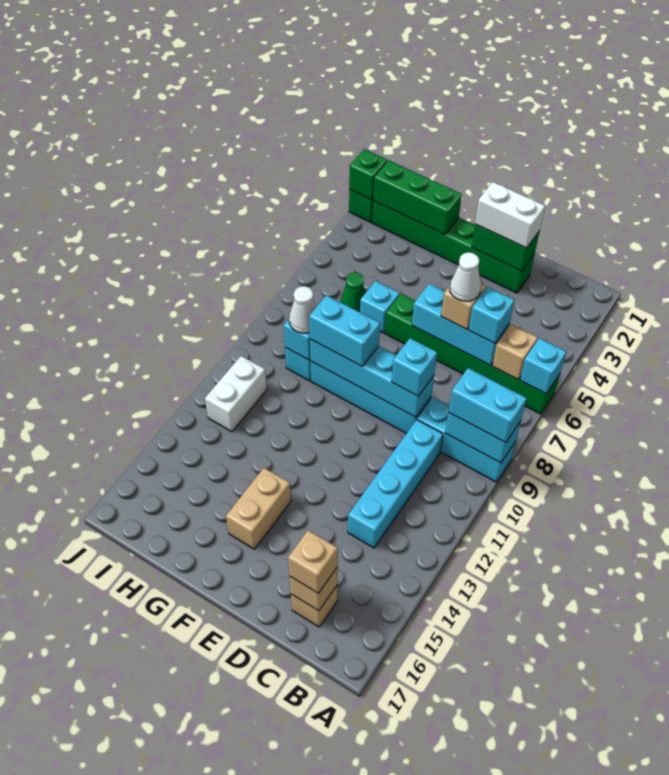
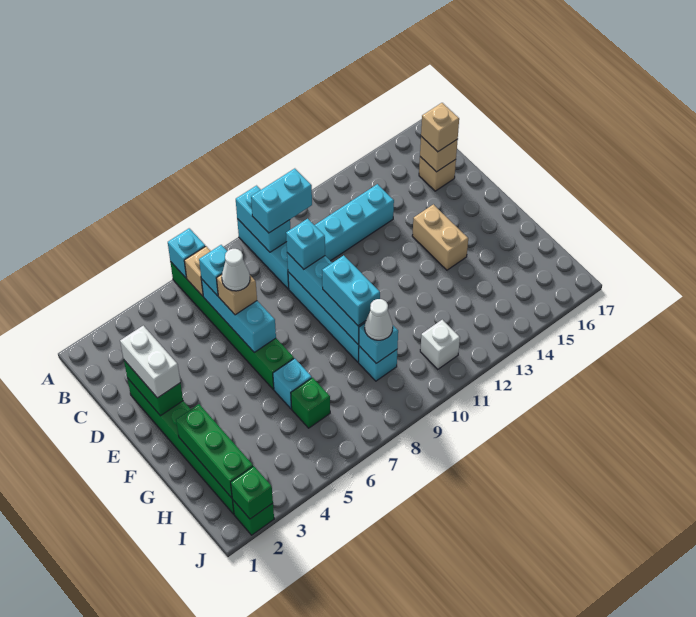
cyan brick A9:B9 level 3 -> cyan brick B9:B10 level 3
tan brick F14:F15 level 1 -> tan brick E14:F14 level 1
green cone H6 level 1 -> green brick H6 level 1
white brick I11:I12 level 1 -> white brick I11 level 1

